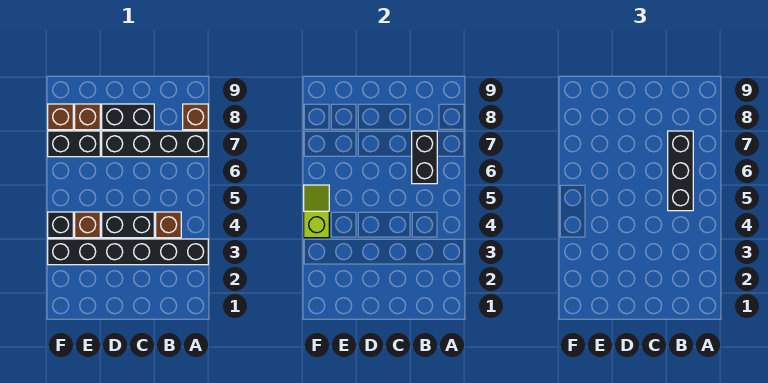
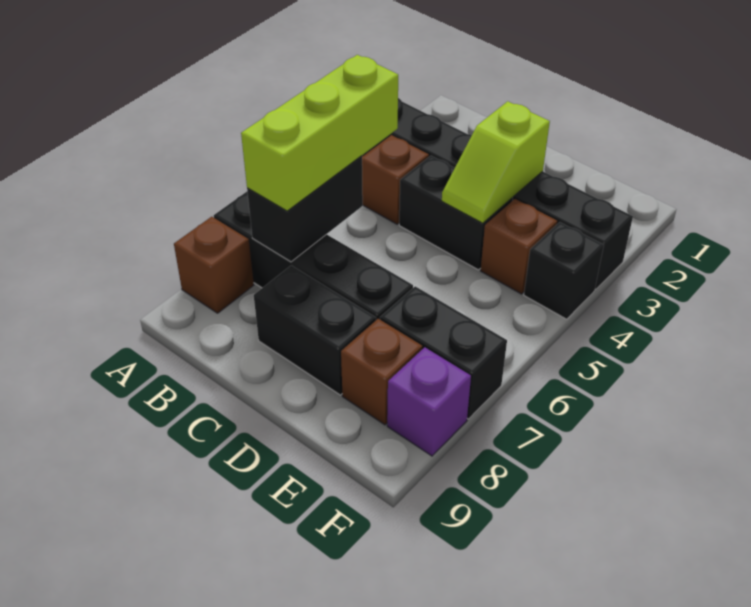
black brick B5:B7 level 3 -> lime brick B5:B7 level 3
lime slope F4:F5 level 2 top 4 -> lime slope D3:D4 level 2 top 3
brown brick F8 level 1 -> purple brick F8 level 1

